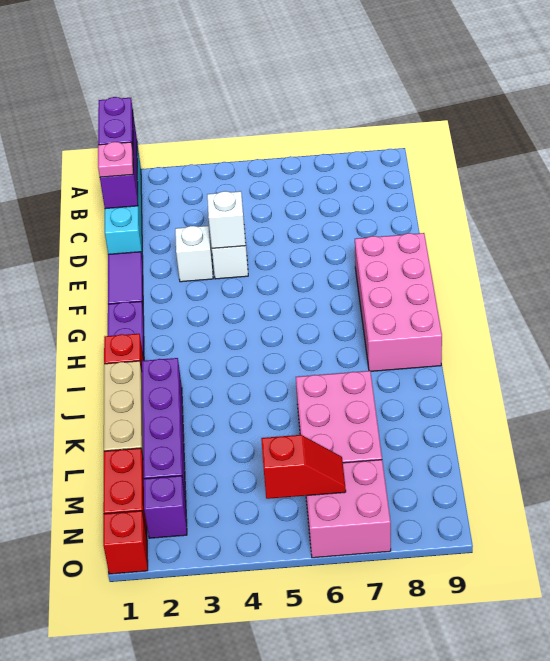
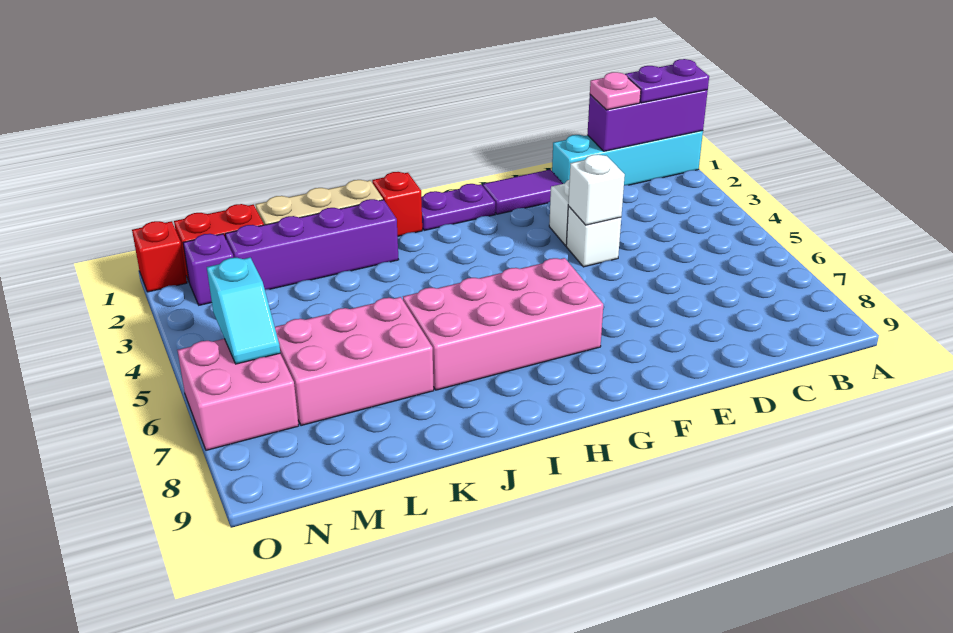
pink brick F8:I9 level 1 -> pink brick G6:J7 level 1
red slope N5:N6 level 2 top 5 -> cyan slope N5:N6 level 2 top 5

